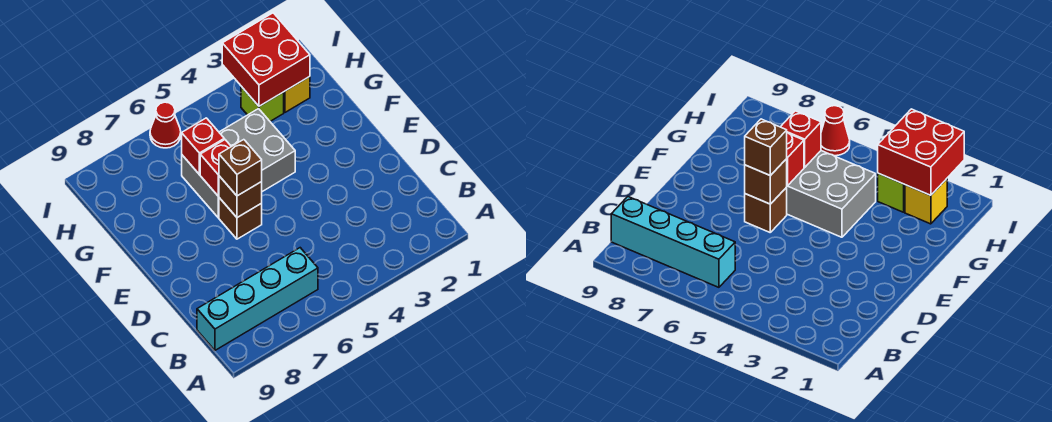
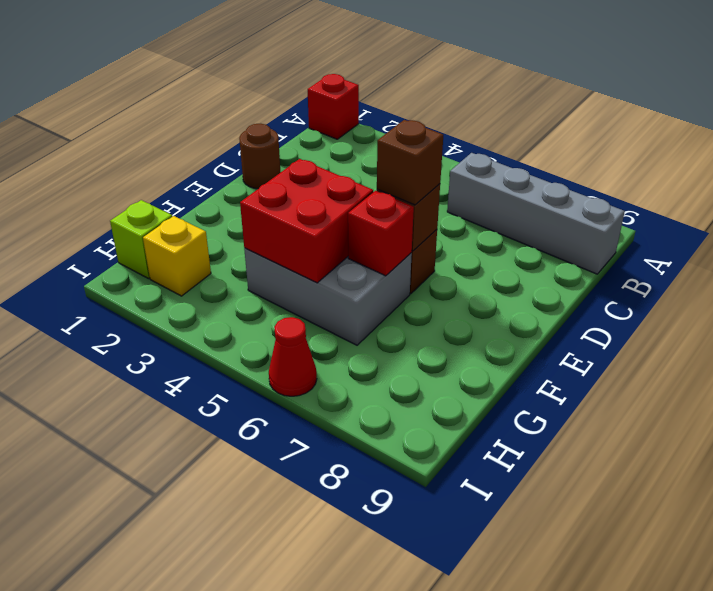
cyan brick B6:B9 level 1 -> grey brick B6:B9 level 1
none -> brown round brick D1 level 1
red brick G6 level 2 -> red brick A1 level 1
red brick H2:I3 level 2 -> red brick F4:G5 level 2
lime brick H3 level 1 -> lime brick H1 level 1

